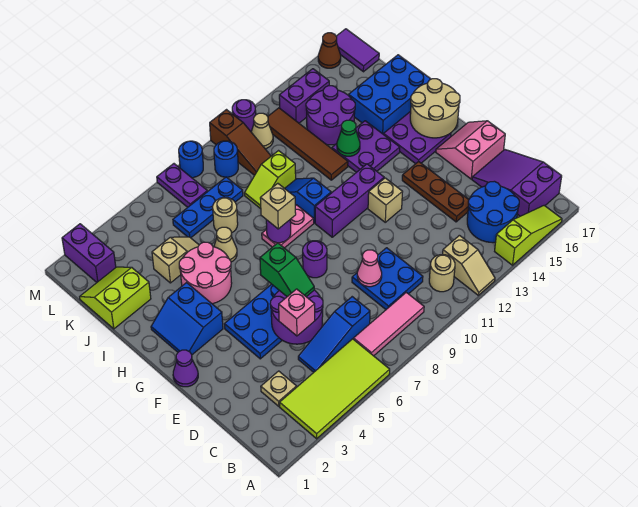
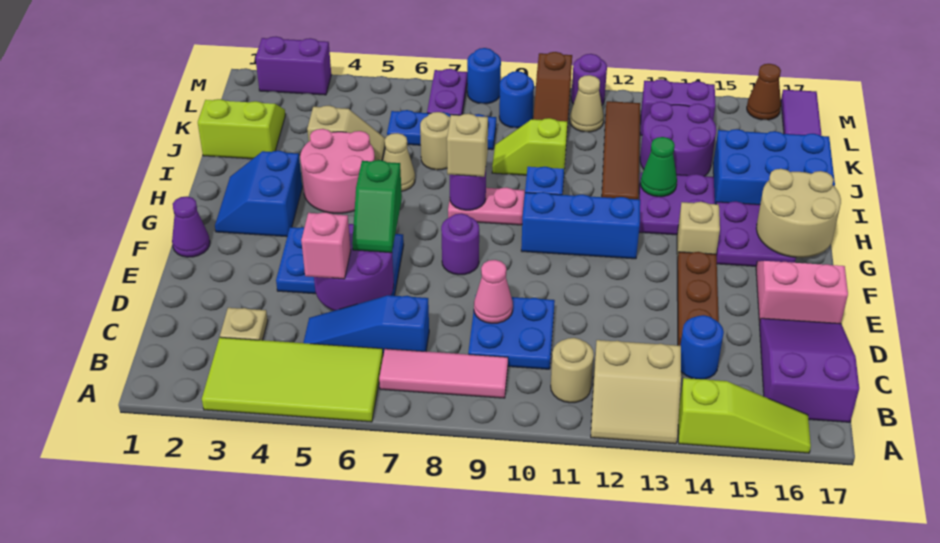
tan slope A12:B12 level 1 top B -> tan slope A12:B13 level 1 top B
blue round brick B14:C15 level 1 -> blue round brick C14 level 1
tan brick F12 level 1 -> tan brick G14 level 1
purple brick G10:G12 level 1 -> blue brick G10:G12 level 1
purple brick L2:M2 level 1 -> purple brick M2:M3 level 1

